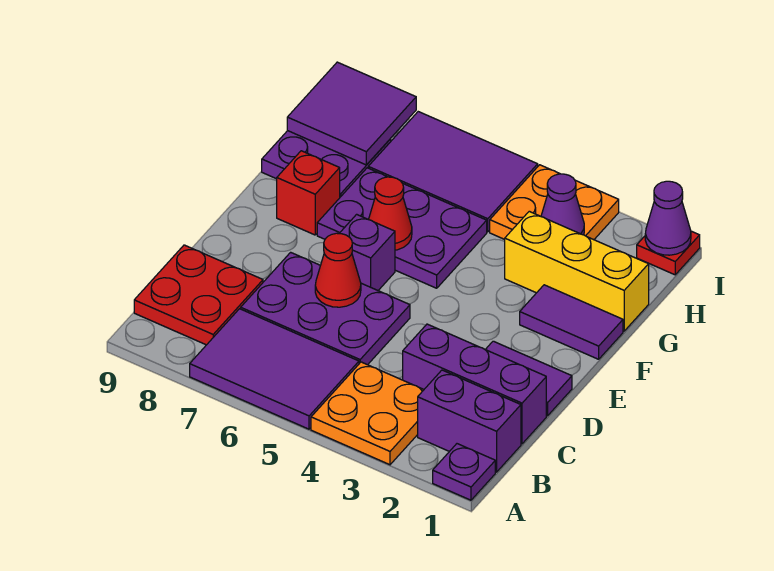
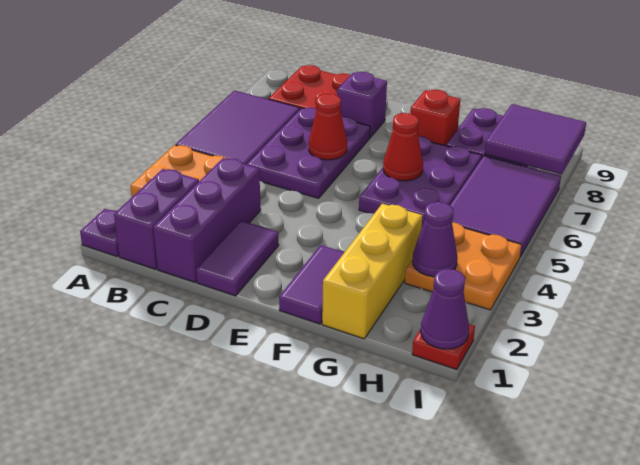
purple brick E6 level 1 -> purple brick D8 level 1

